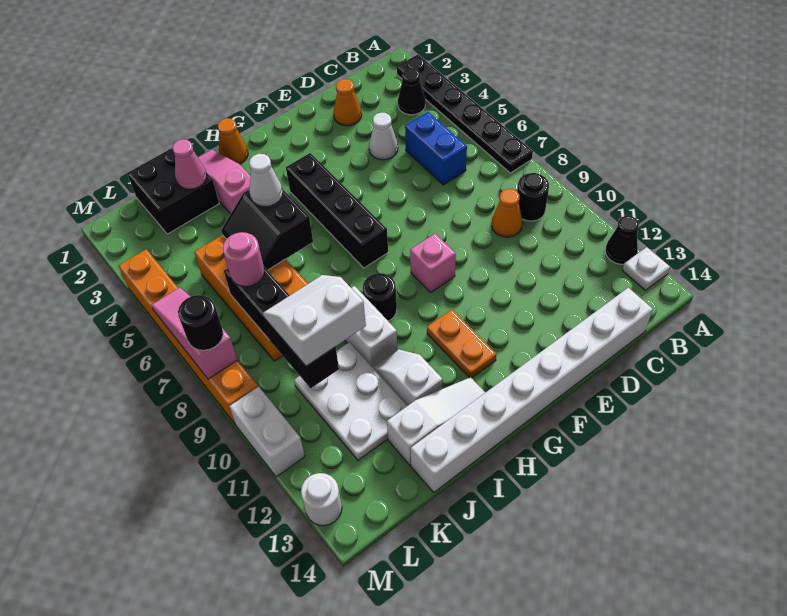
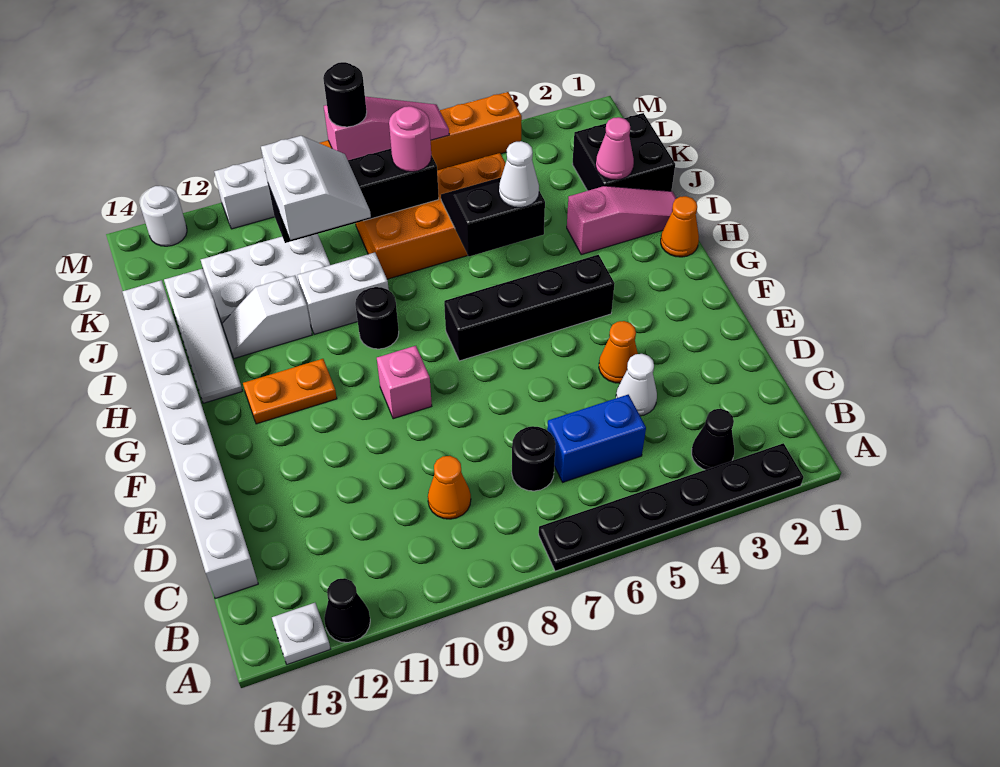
black round brick B9 level 1 -> black round brick C7 level 1
orange cone D2 level 1 -> orange cone E4 level 1
white slope I11:I12 level 1 top 12 -> white slope I11:I12 level 1 top 11

